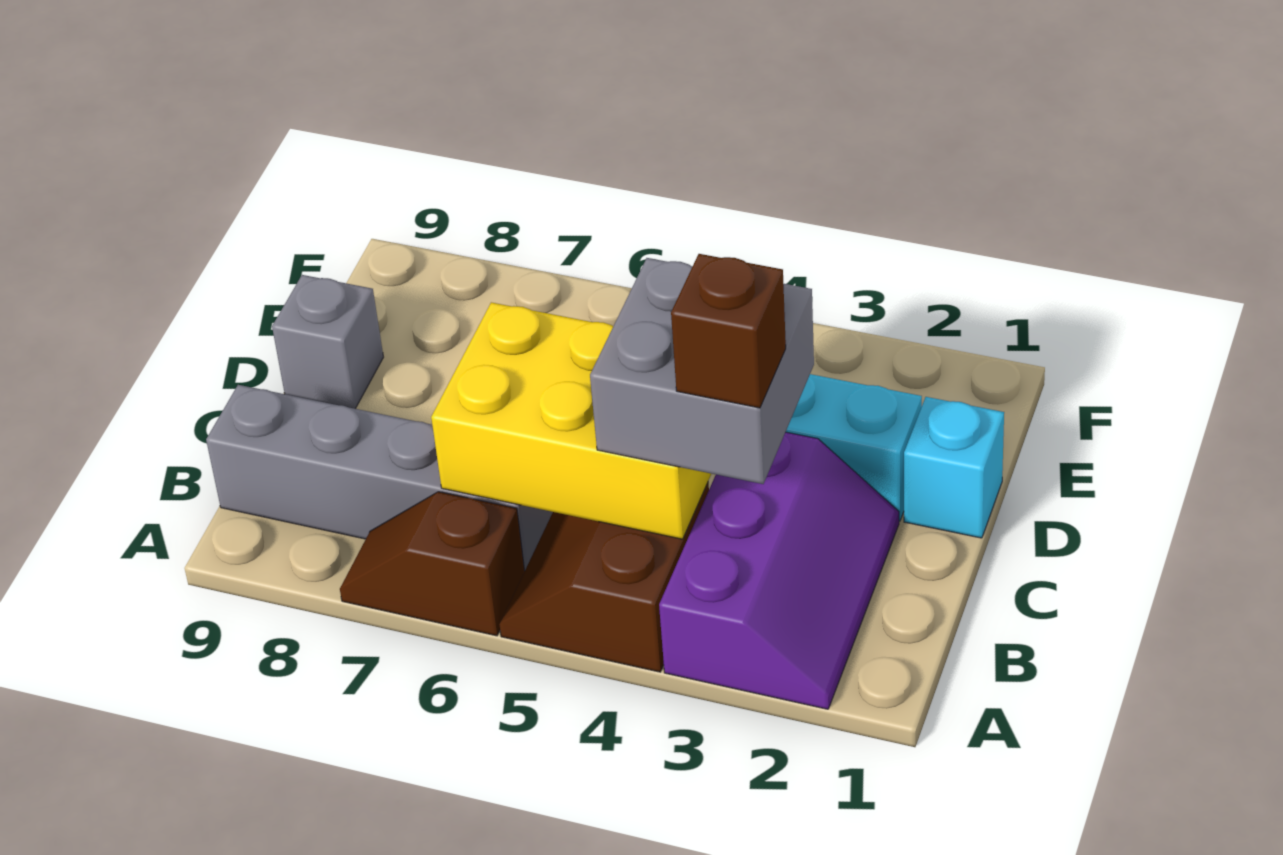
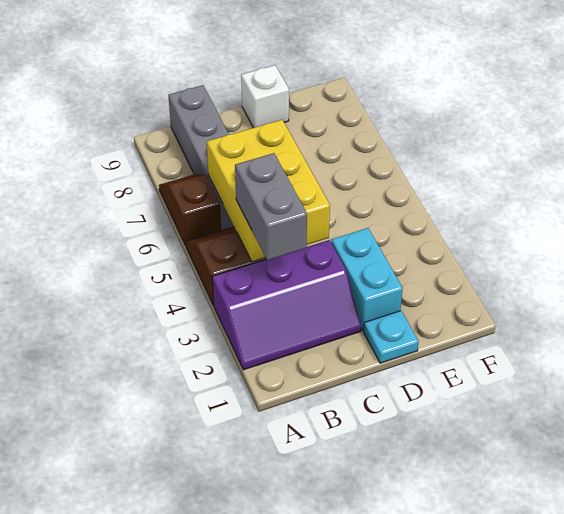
grey brick B3:C4 level 3 -> grey brick B3:B4 level 3
brown brick B3 level 4 -> none
cyan brick D1 level 1 -> cyan plate D1 level 1
grey brick D9 level 1 -> white brick D9 level 1

